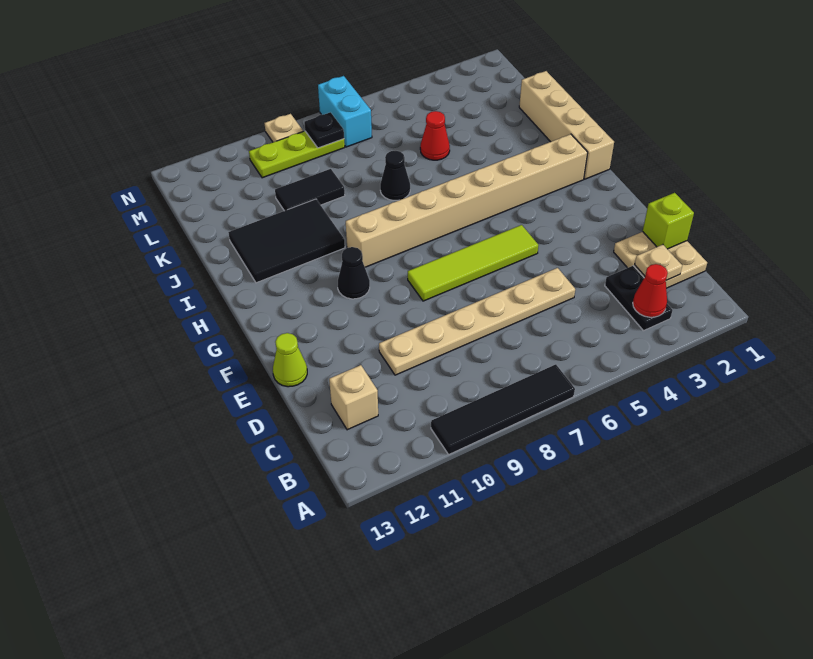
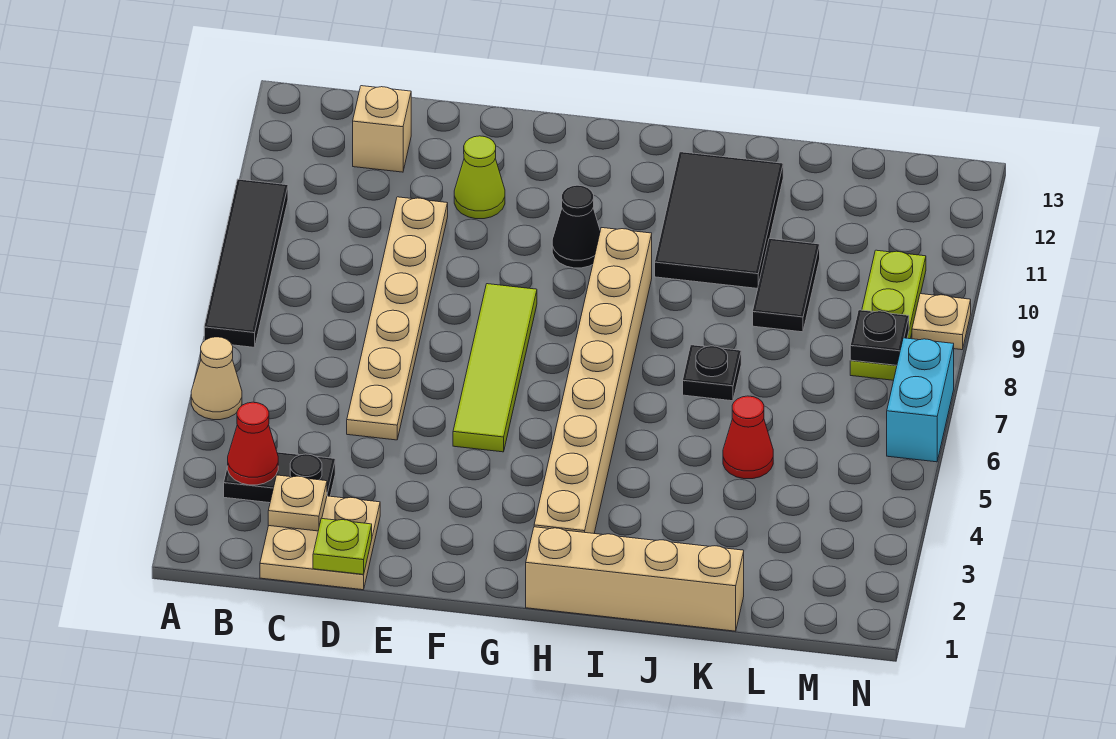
none -> tan cone A5 level 1
lime brick D1 level 2 -> lime plate D1 level 2
lime cone E13 level 1 -> lime cone E11 level 1
black cone J7 level 1 -> black plate J7 level 1
cyan brick M7:N7 level 1 -> cyan brick N6:N7 level 1

